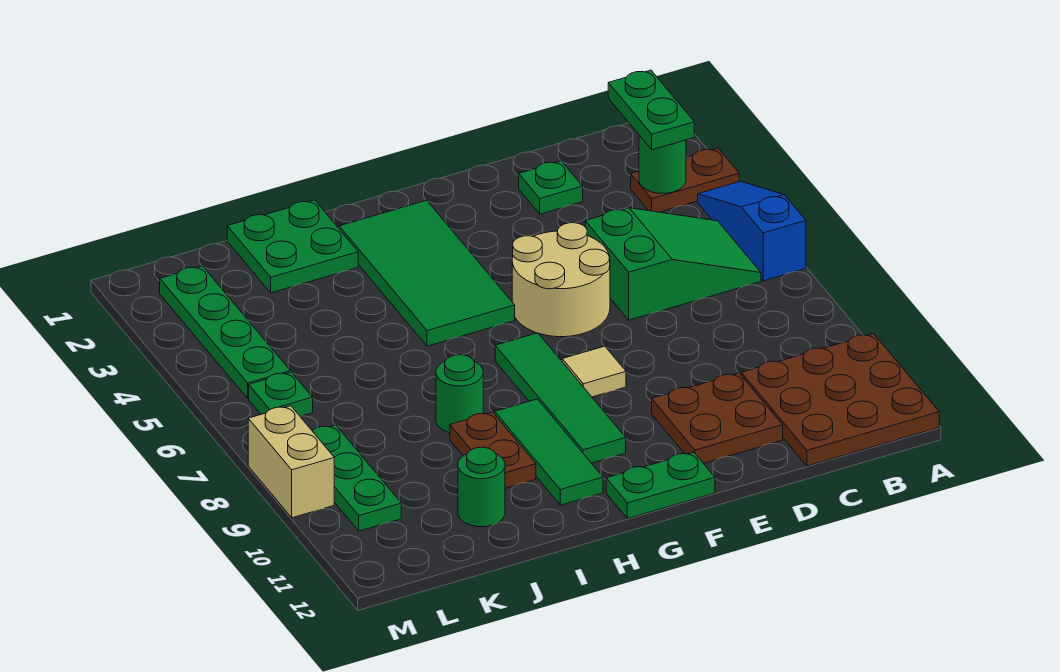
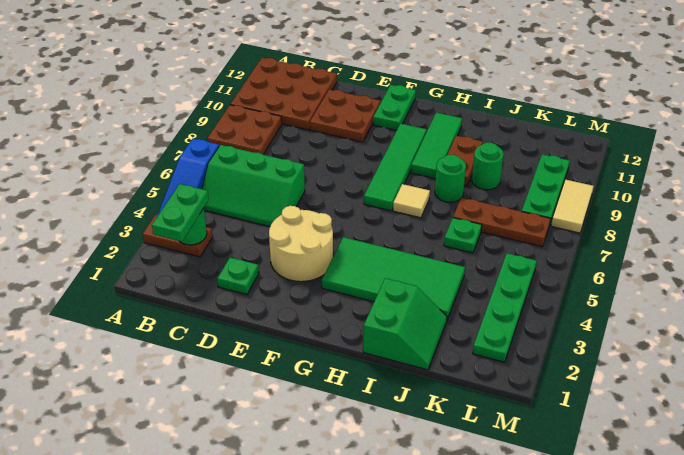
none -> brown plate A8:B9 level 1
green slope B5:D6 level 1 top D -> green slope B5:D6 level 1 top 6
tan round brick E5:F6 level 1 -> tan round brick E3:F4 level 1
tan tile F8 level 1 -> tan tile H7 level 1
green plate F12:G12 level 1 -> green plate F11:F12 level 1
green tile G2:H5 level 1 -> green tile G3:J4 level 1
green plate I1:J2 level 1 -> green slope I1:J2 level 1 top I
none -> brown plate J7:L7 level 1
green round brick J11 level 1 -> green round brick J9 level 1
green plate L6 level 1 -> green plate J6 level 1
tan brick M8:M9 level 1 -> tan tile M8:M9 level 1

